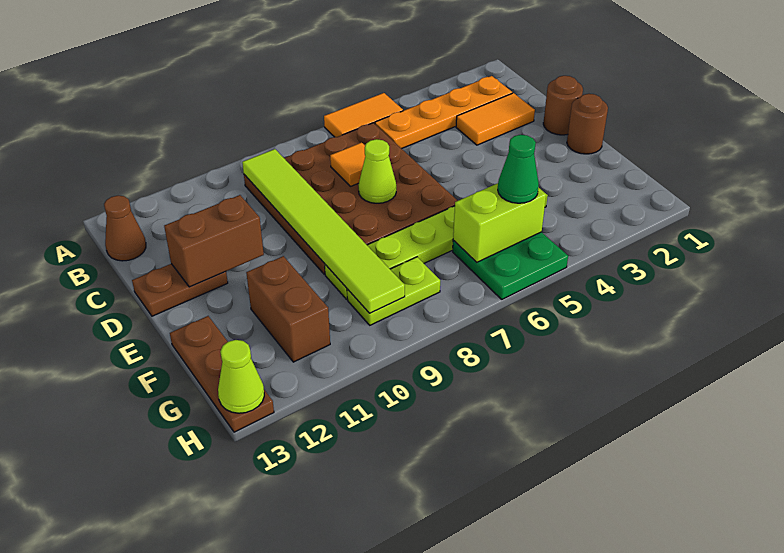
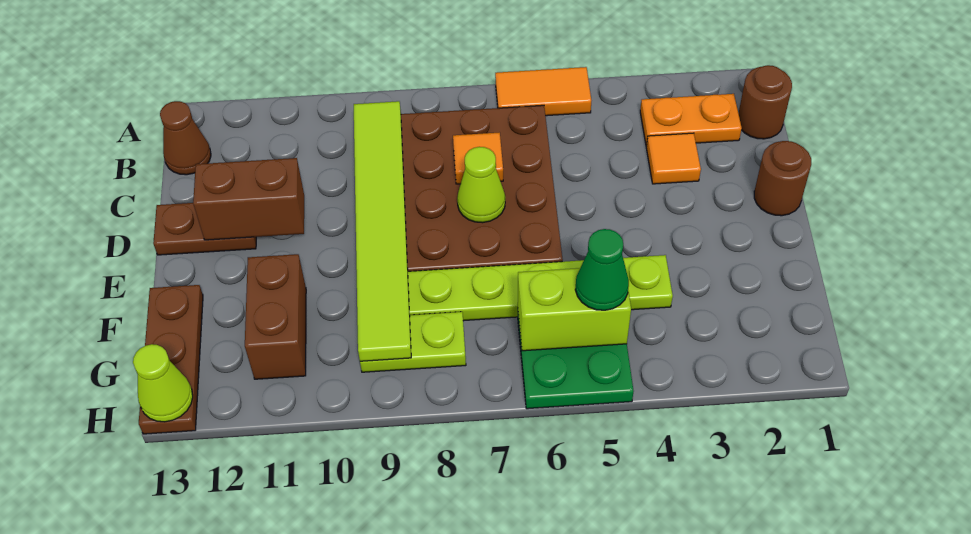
orange plate B2:B5 level 1 -> orange plate B2:B3 level 1
orange tile C2:C3 level 1 -> orange tile C3 level 1
brown round brick E1 level 1 -> brown round brick B1 level 1

